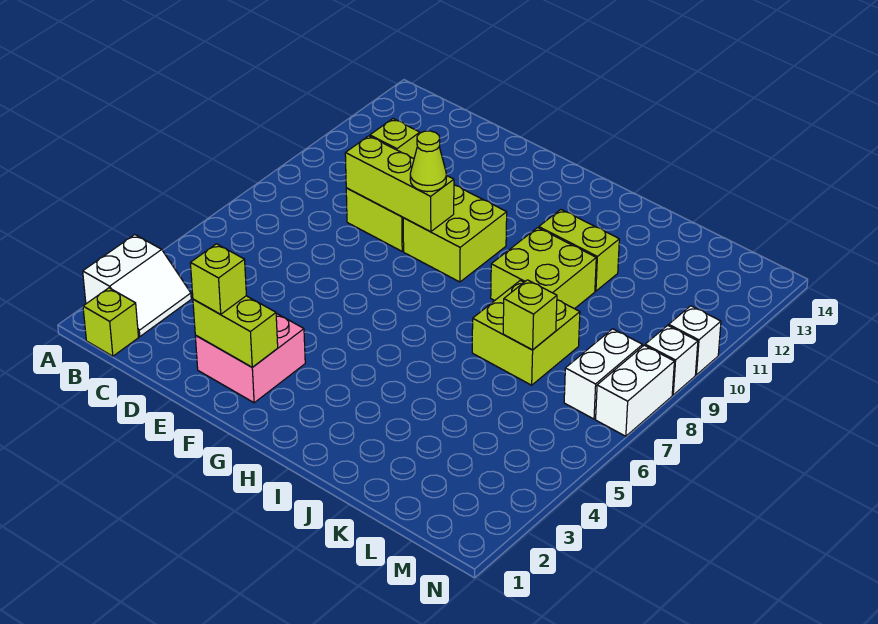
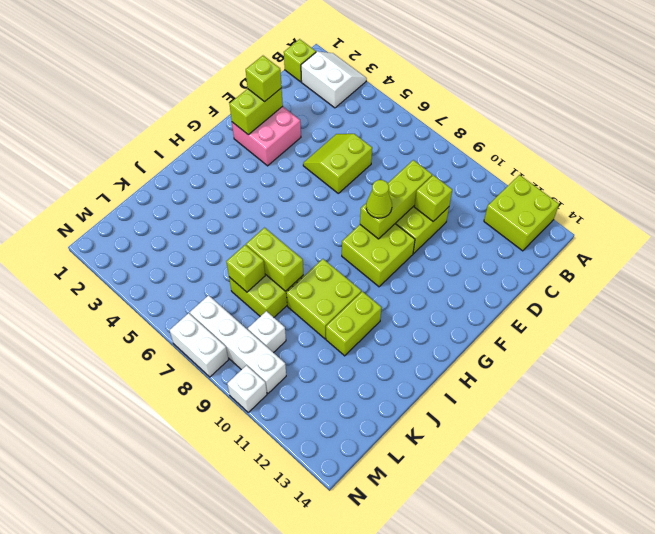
white slope A2:B3 level 1 top A -> white slope A2:B3 level 1 top B
none -> lime brick A12:B13 level 1
none -> lime slope D5:E6 level 1 top 6
none -> lime brick J7:J8 level 2
white brick M7:M8 level 1 -> white brick M7:M10 level 1
white brick N9 level 1 -> white brick L9 level 1

